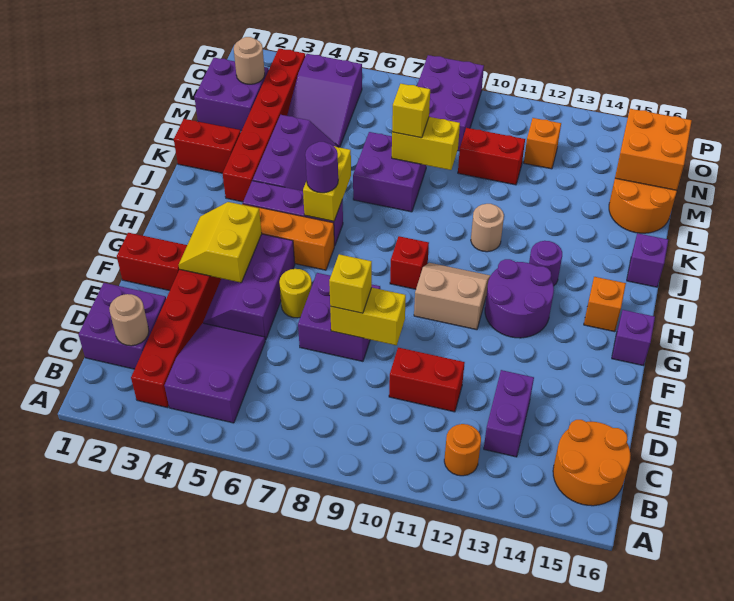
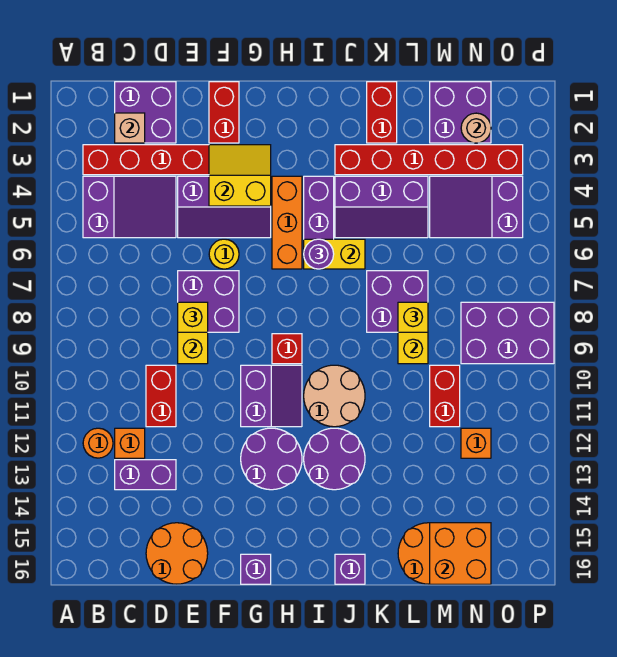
orange round brick B15:C16 level 1 -> orange round brick D15:E16 level 1
tan round brick C2 level 2 -> tan brick C2 level 2
purple slope E4:G5 level 1 top 5 -> purple slope E4:G5 level 1 top 4
tan slope G10:H11 level 1 top G -> purple slope G10:H11 level 1 top G
orange brick H15 level 1 -> orange brick C12 level 1
purple round brick I13 level 1 -> purple round brick I12:J13 level 1
tan round brick J11 level 1 -> tan round brick I10:J11 level 1

